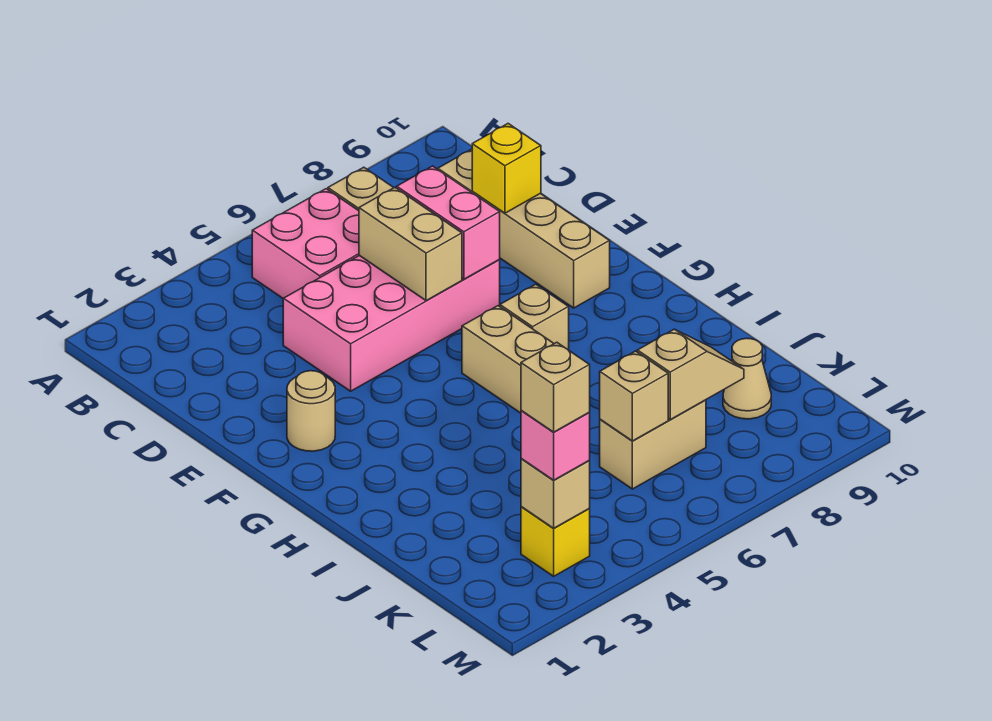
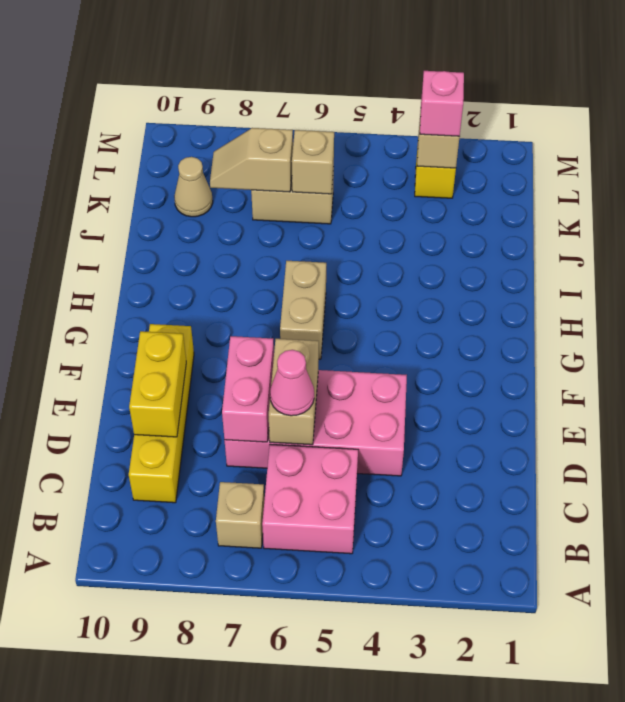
tan brick C9:F9 level 1 -> yellow brick C9:F9 level 1
none -> pink cone D6 level 3
yellow brick D9 level 2 -> yellow brick D9:E9 level 2
tan round brick F2 level 1 -> none
tan brick G7 level 1 -> none
tan brick L3 level 4 -> none

